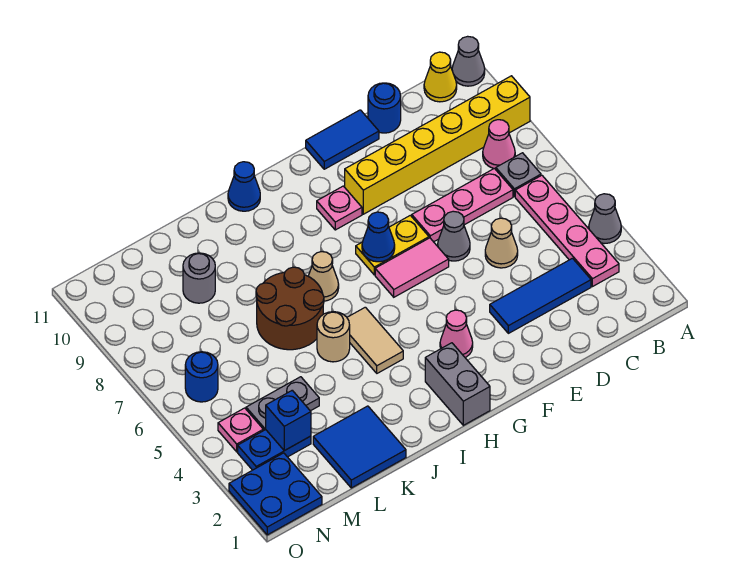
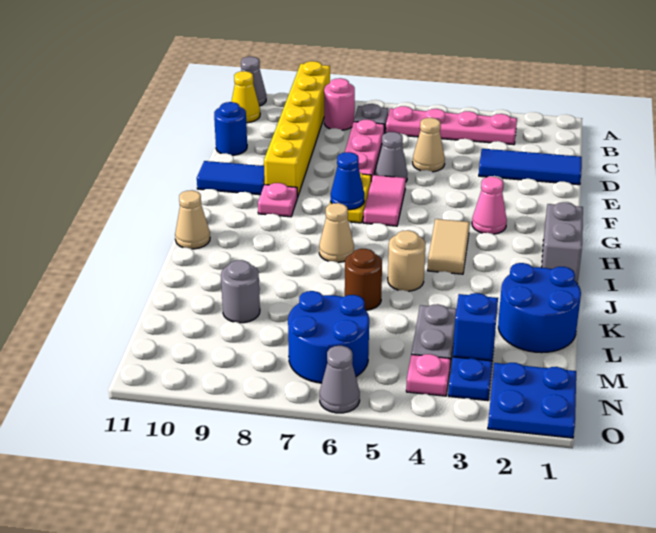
grey cone A4 level 1 -> grey cone O6 level 1
pink cone B8 level 1 -> pink round brick B8 level 1
blue tile C3:E3 level 1 -> blue tile D1:D3 level 1
blue tile E11:F11 level 1 -> blue tile F10:F11 level 1
grey brick H1:H2 level 1 -> grey brick H1:I1 level 1
tan tile I4:I5 level 1 -> tan tile H4:I4 level 1
blue cone I11 level 1 -> tan cone I11 level 1
brown round brick J6:K7 level 1 -> brown round brick K6 level 1
blue tile K1:L2 level 1 -> blue round brick K1:L2 level 1
blue round brick N6 level 1 -> blue round brick M6:N7 level 1

